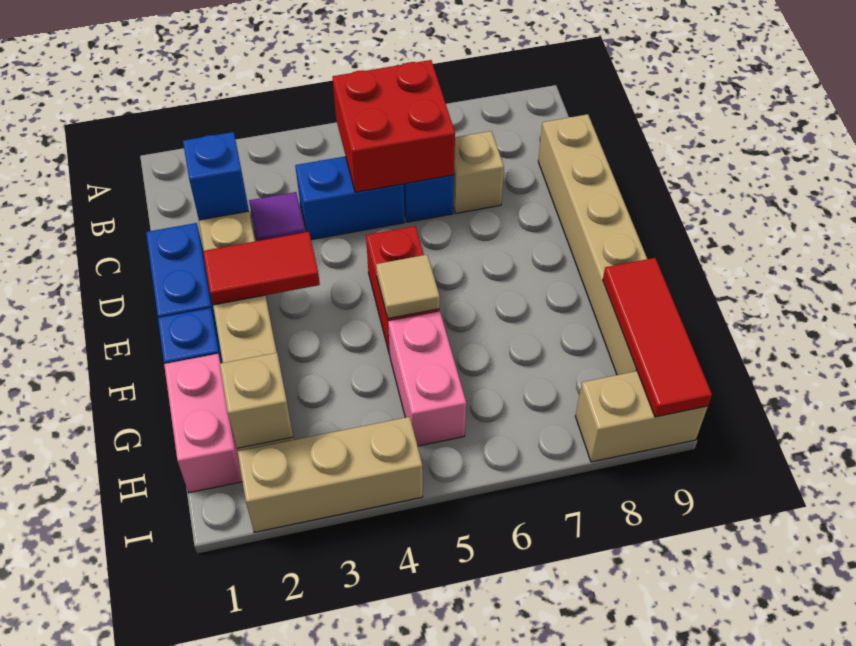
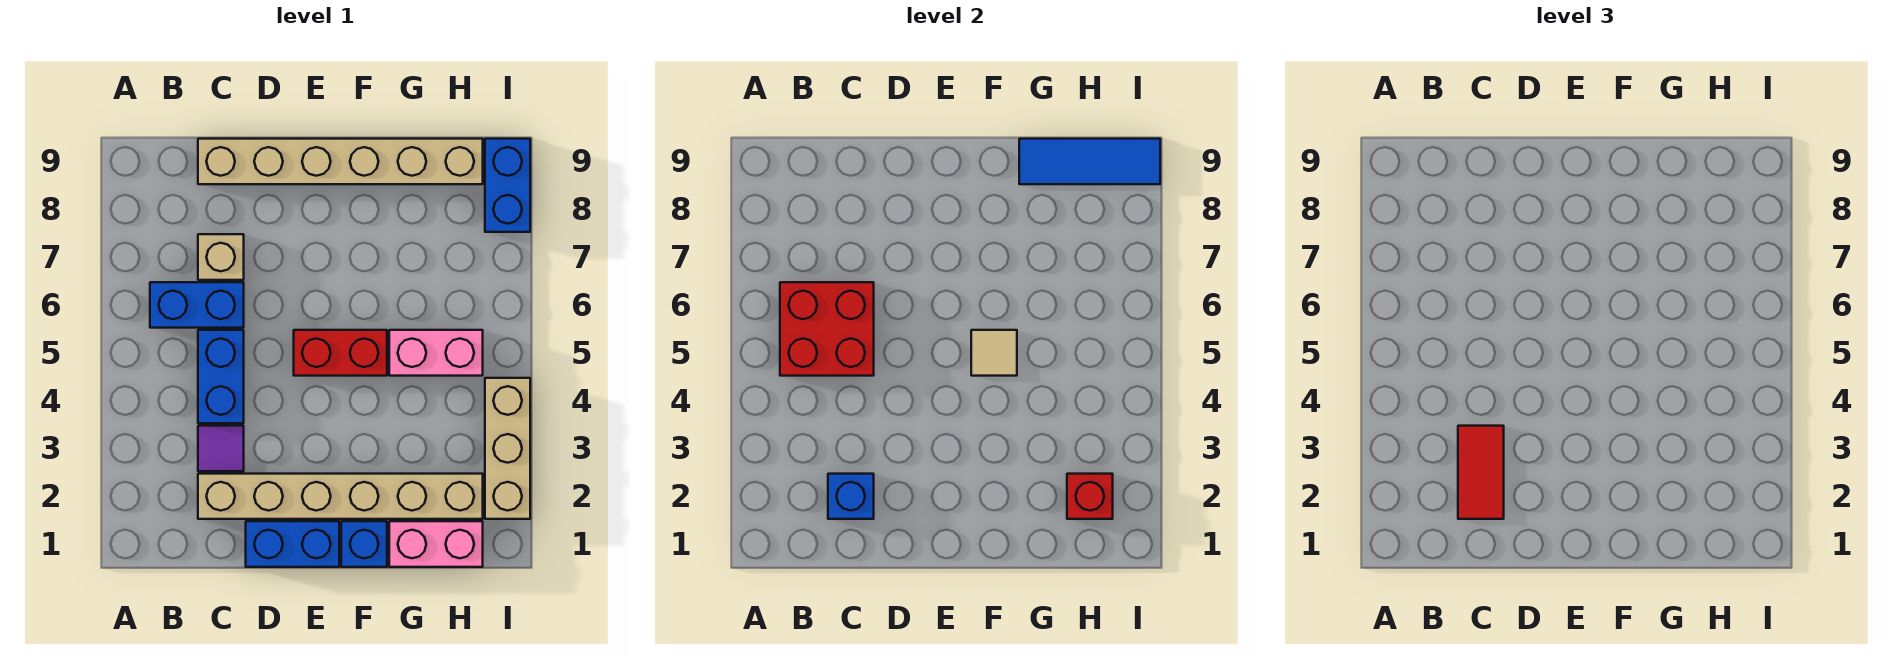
red tile E2:E3 level 2 -> red tile C2:C3 level 3
red tile G9:I9 level 2 -> blue tile G9:I9 level 2
tan brick H2 level 2 -> red brick H2 level 2
tan brick I8:I9 level 1 -> blue brick I8:I9 level 1

